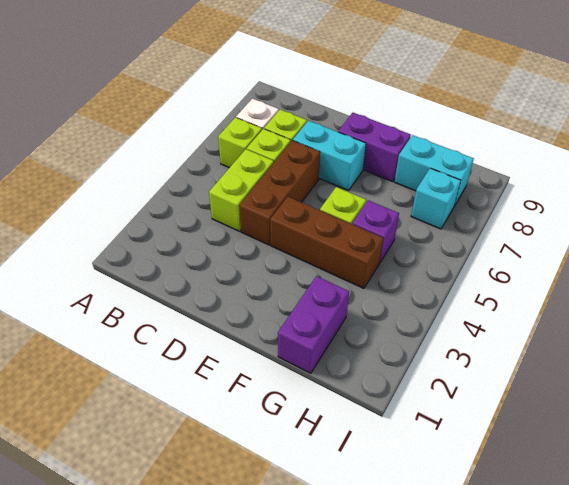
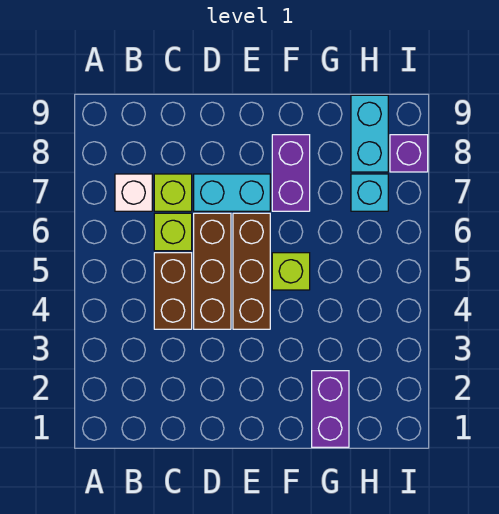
lime brick B6 level 1 -> none
lime brick C4:C5 level 1 -> brown brick C4:C5 level 1
brown brick E4:G4 level 1 -> brown brick E4:E6 level 1
purple brick E8:F8 level 1 -> purple brick F7:F8 level 1
purple brick G5 level 1 -> purple brick I8 level 1
cyan brick G8:H8 level 1 -> cyan brick H8:H9 level 1

